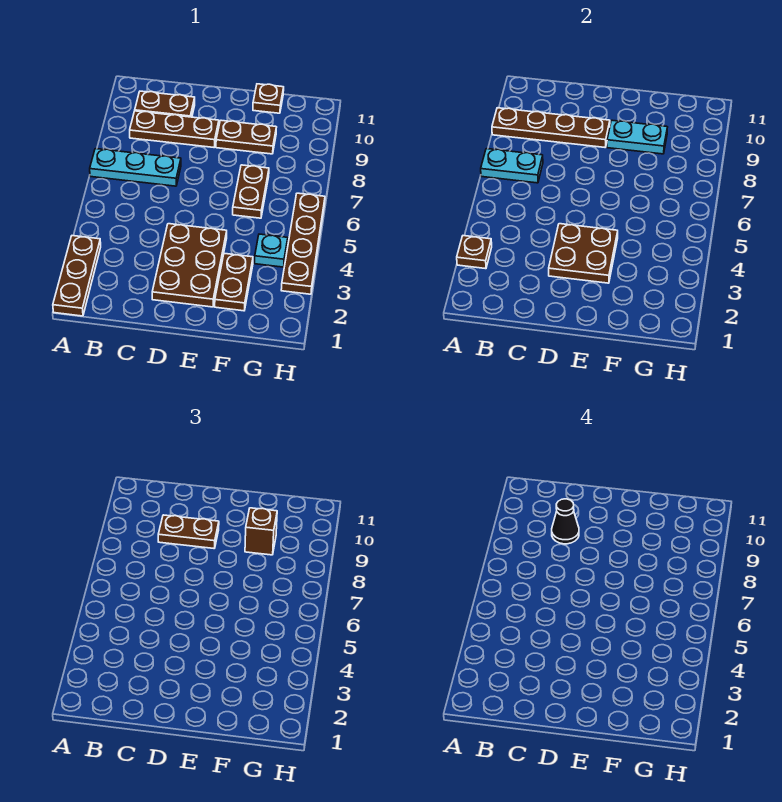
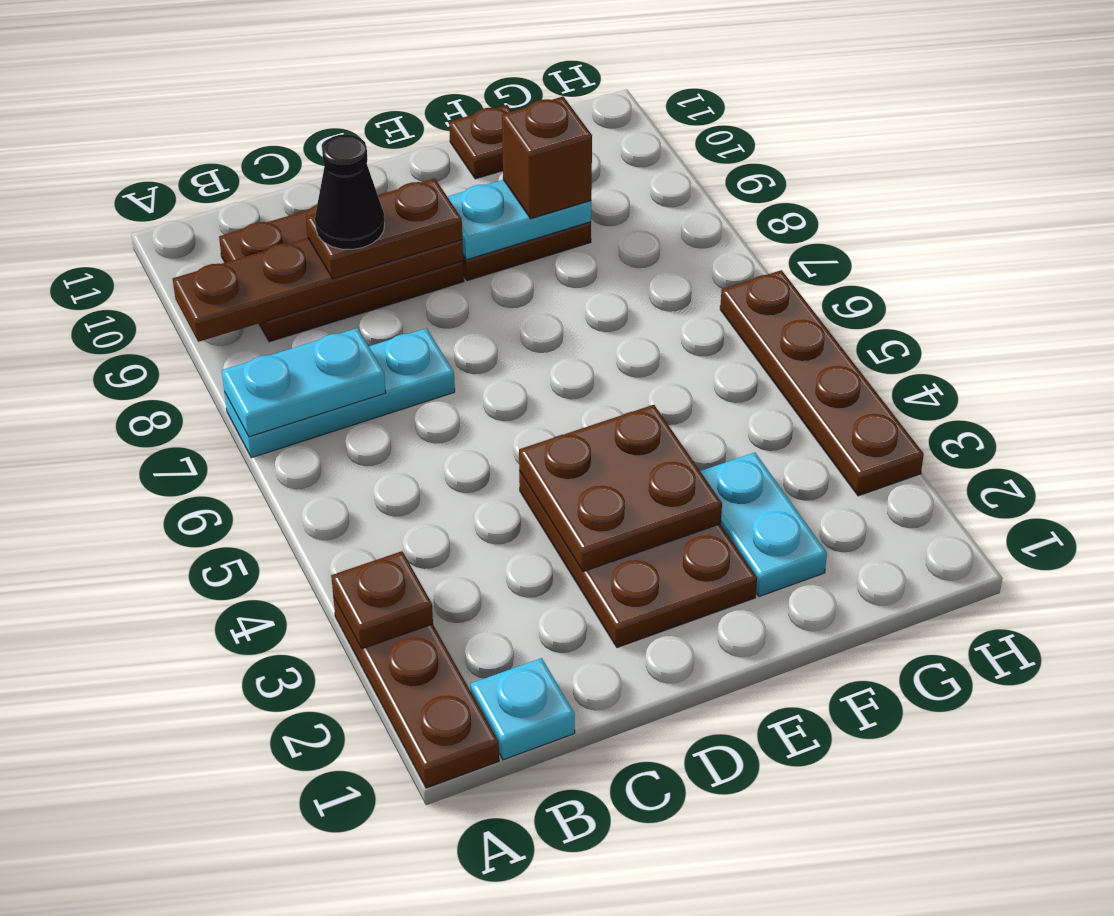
brown plate F2:F3 level 1 -> cyan plate F2:F3 level 1
brown plate F6:F7 level 1 -> none
cyan plate G4 level 1 -> cyan plate B1 level 1

